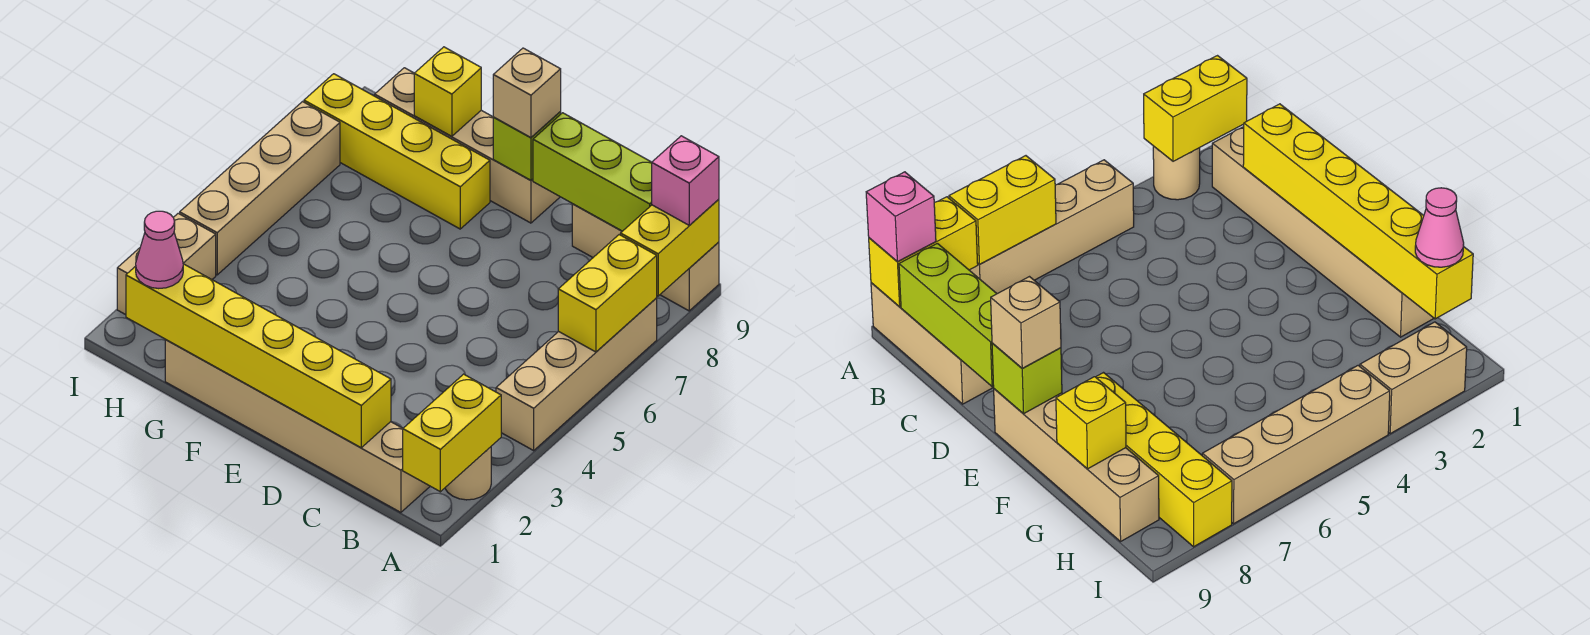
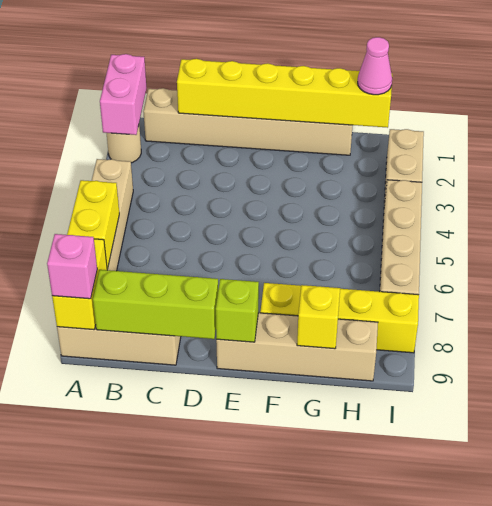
yellow brick A1:A2 level 2 -> pink brick A1:A2 level 2
tan brick E9 level 3 -> none

